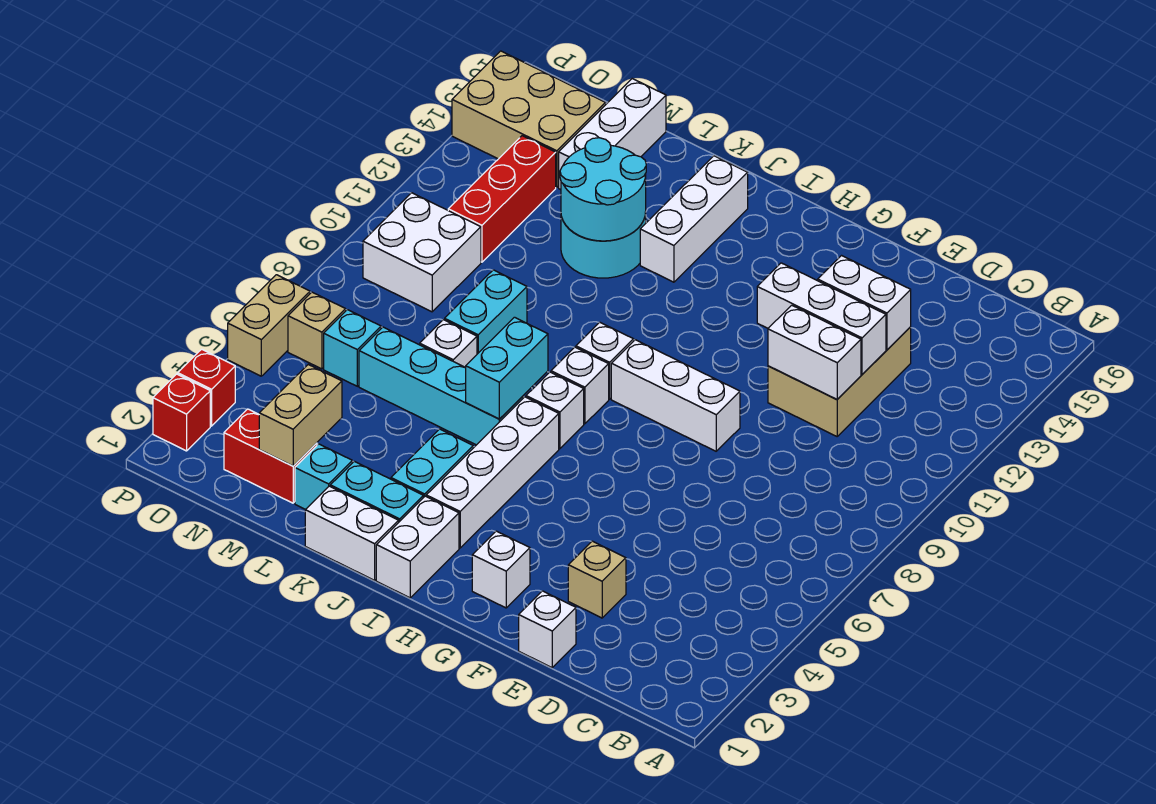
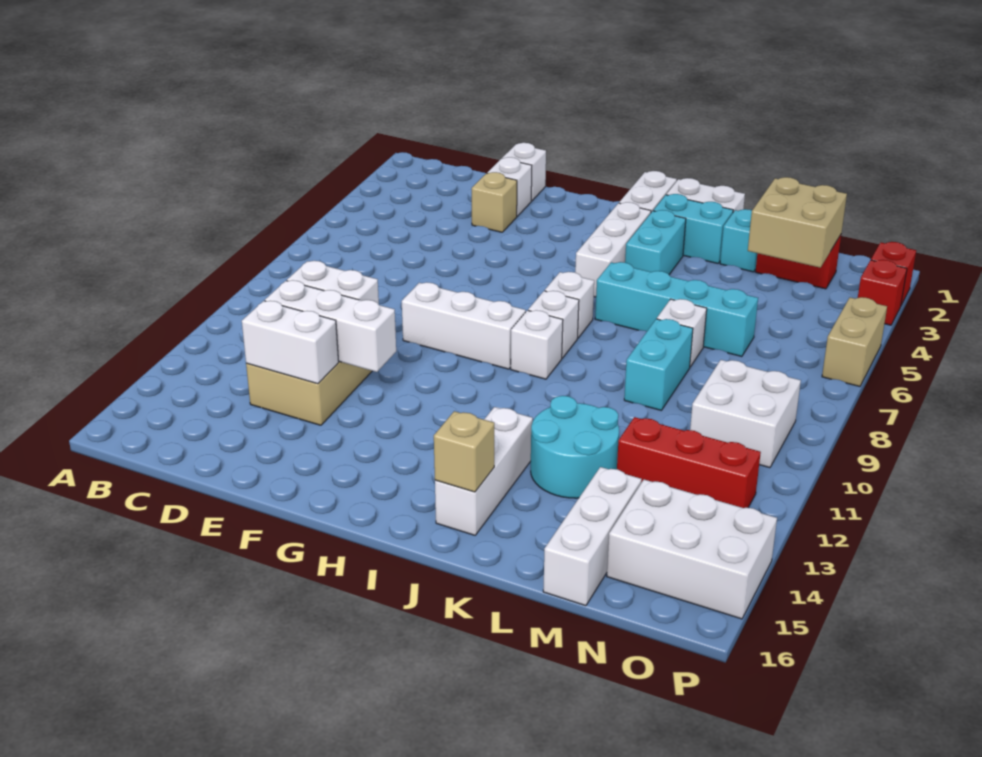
white brick G2 level 1 -> white brick E2 level 1
white brick I3:I6 level 1 -> white brick I3:I5 level 1
cyan brick J6:J7 level 2 -> none
cyan round brick K12:L13 level 2 -> none
tan brick M2:M3 level 2 -> tan brick M2:N3 level 2
cyan brick N6 level 1 -> none
red brick N11:N13 level 1 -> red brick M12:O12 level 1
tan brick N14:P15 level 1 -> white brick N14:P15 level 1
tan brick O6 level 1 -> tan brick J15 level 2

